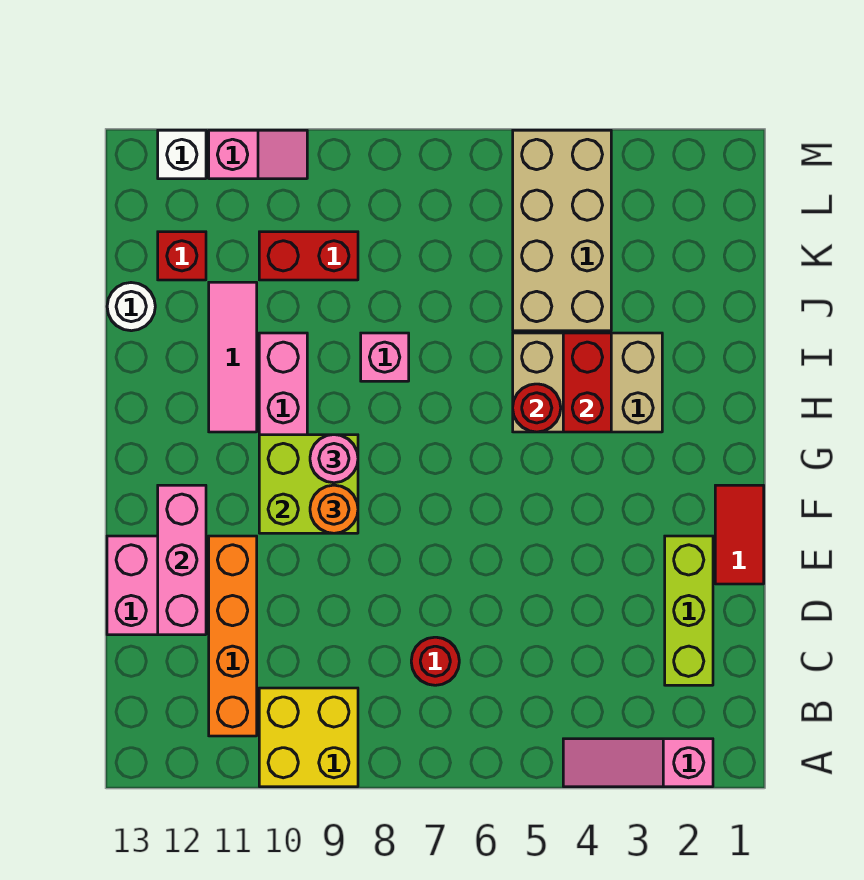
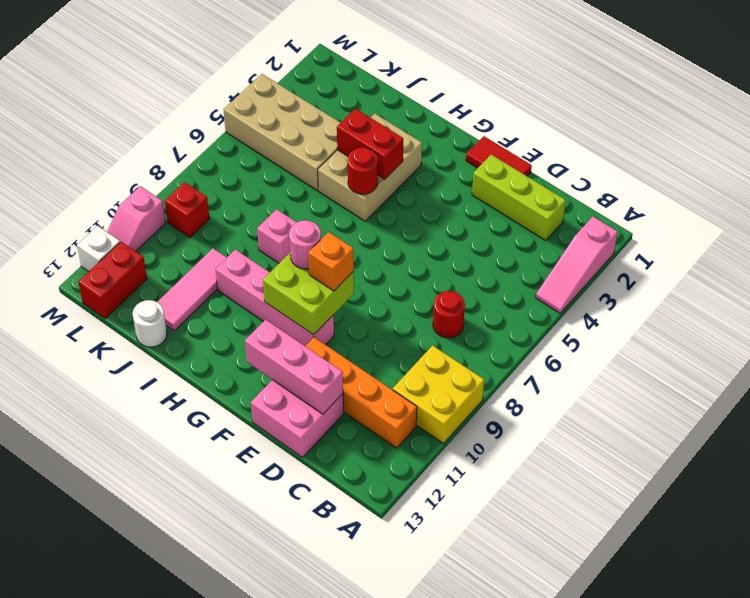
orange round brick F9 level 3 -> orange brick F9 level 3
pink tile H11:J11 level 1 -> pink tile J10:J12 level 1
red brick K9:K10 level 1 -> red brick L12:L13 level 1
red brick K12 level 1 -> red brick L9 level 1
pink slope M10:M11 level 1 top 11 -> pink slope M10:M11 level 1 top 10

